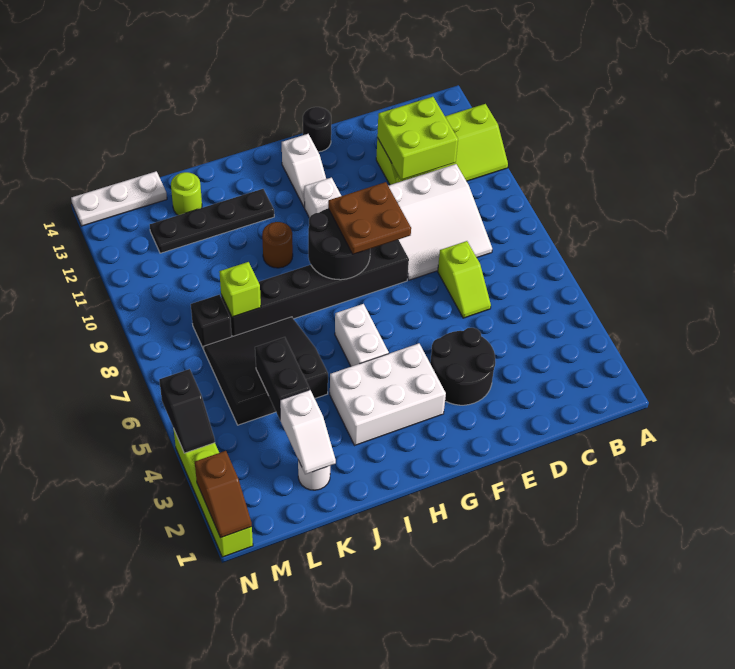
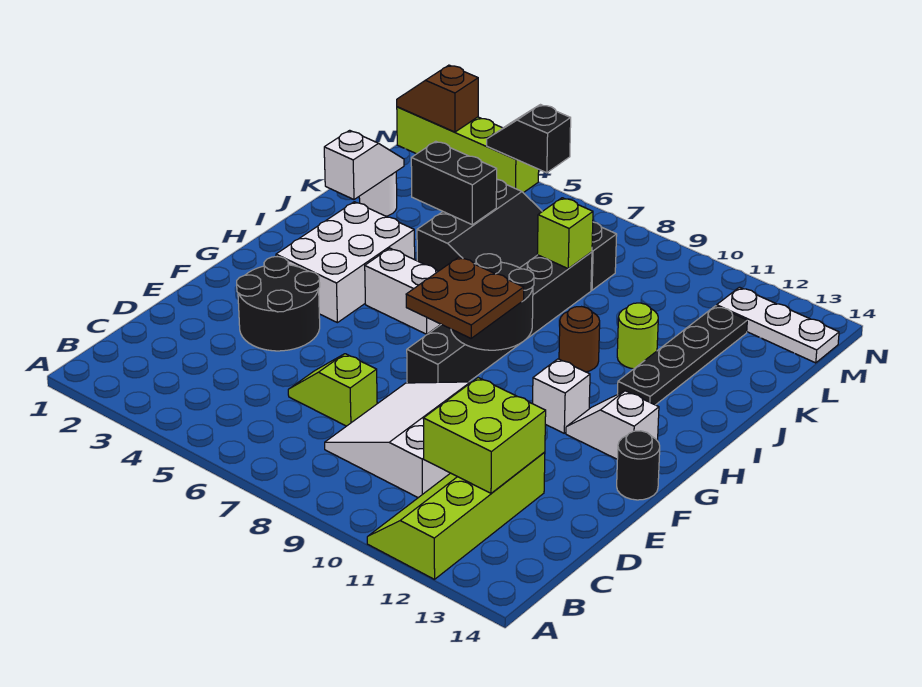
white slope K2:K3 level 2 top 3 -> white slope J2:K2 level 2 top J
lime round brick K13 level 1 -> lime round brick J11 level 1
white plate L14:N14 level 1 -> white plate M12:M14 level 1

